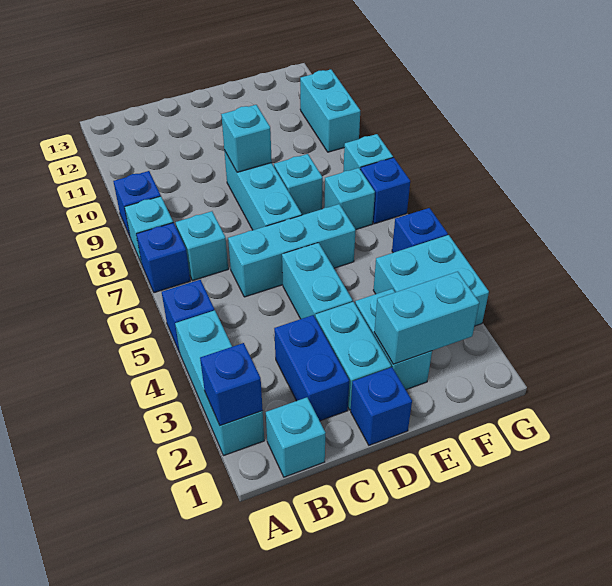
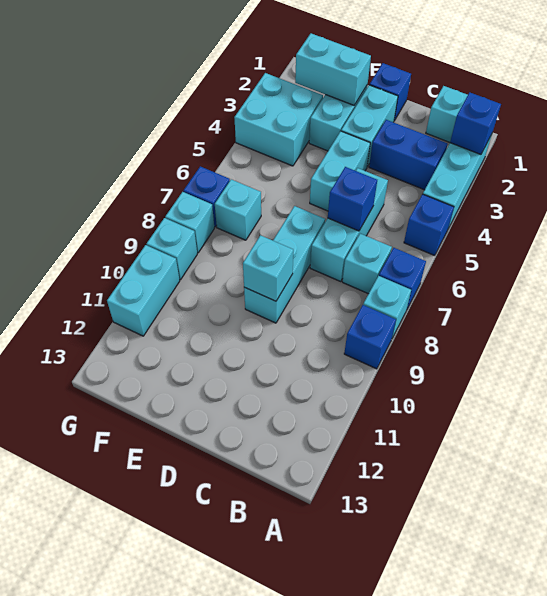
blue brick C2:C3 level 1 -> blue brick B3:C3 level 1
cyan brick C6:E6 level 1 -> cyan brick C5:C7 level 1
cyan brick E8 level 1 -> cyan brick G9 level 1
blue brick G5 level 1 -> blue brick C6 level 2

